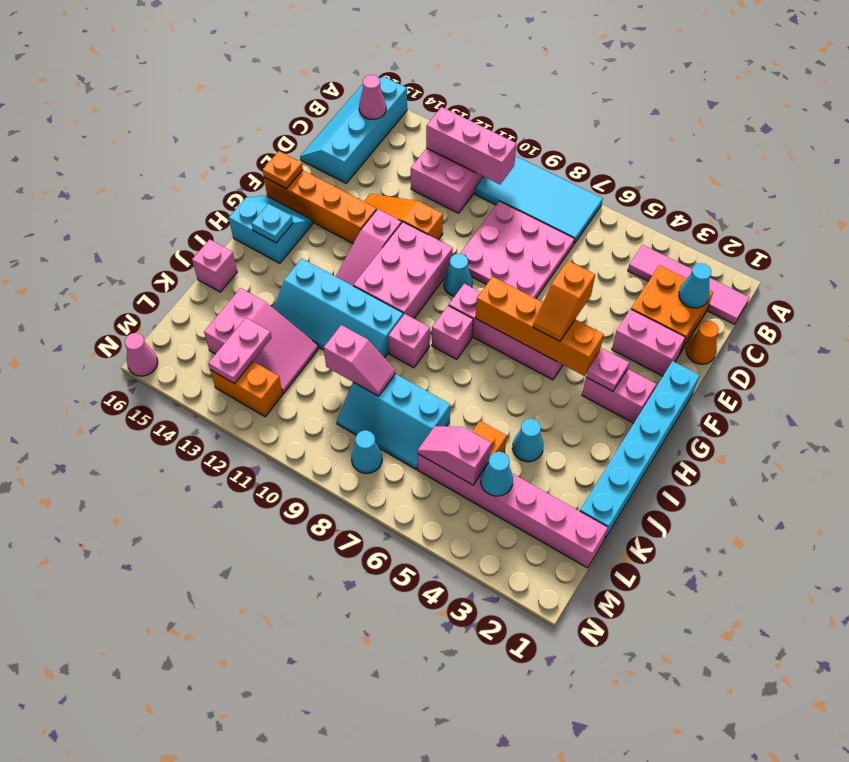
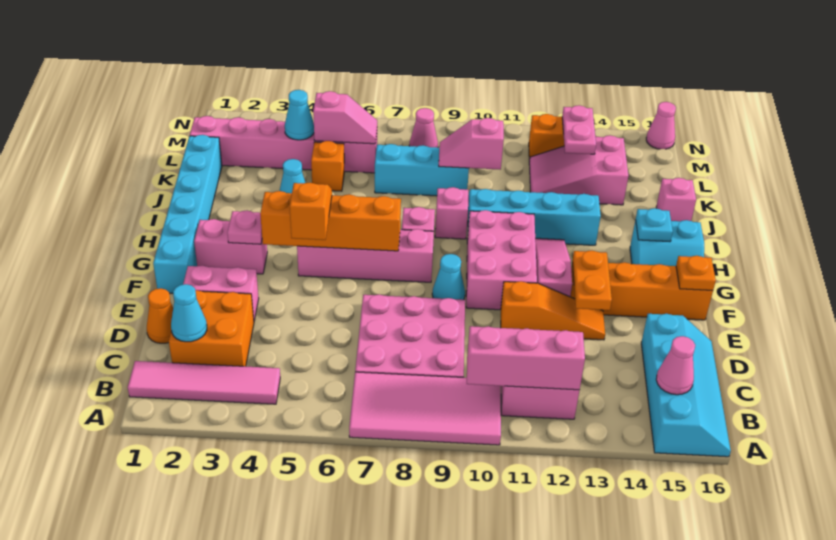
cyan tile A7:B10 level 1 -> pink tile A7:B10 level 1
none -> orange plate E13:F13 level 2
cyan cone M8 level 1 -> pink cone M8 level 1

